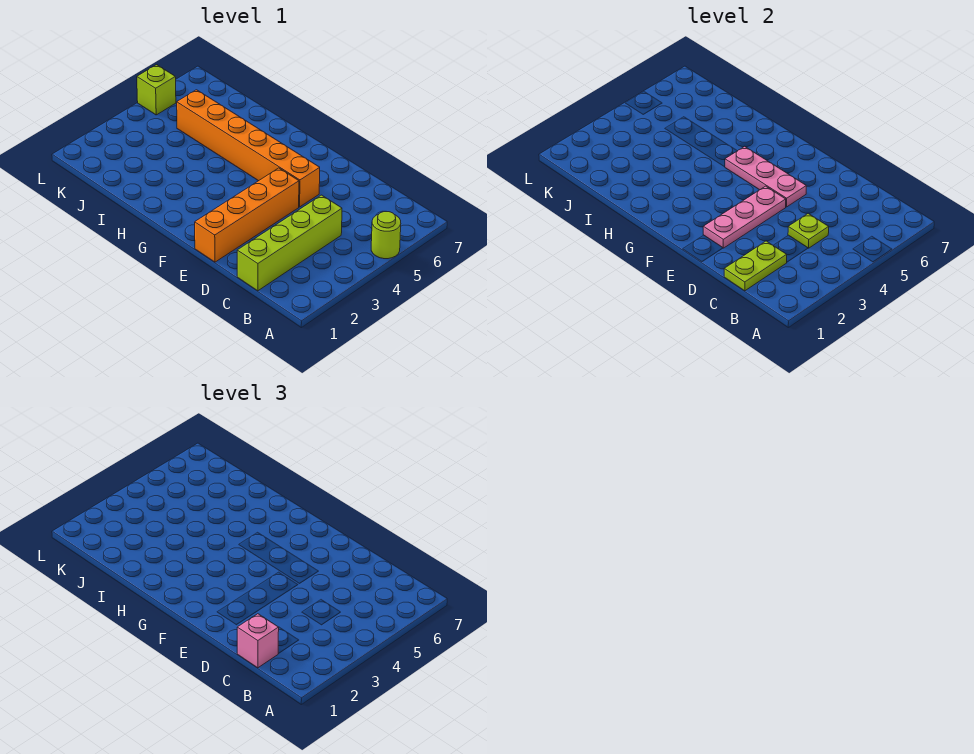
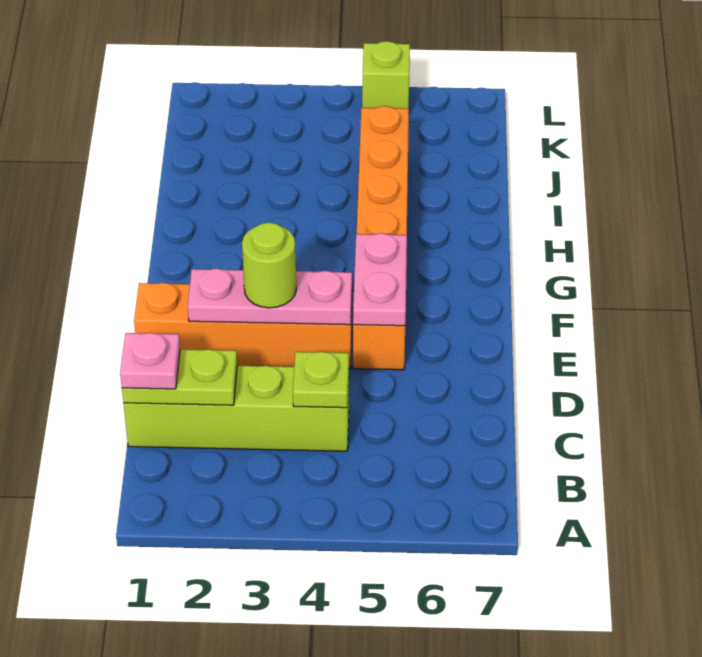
lime round brick A5 level 1 -> lime round brick E3 level 3
pink brick C1 level 3 -> pink plate C1 level 3
pink plate E5:G5 level 2 -> pink plate E5:F5 level 2

